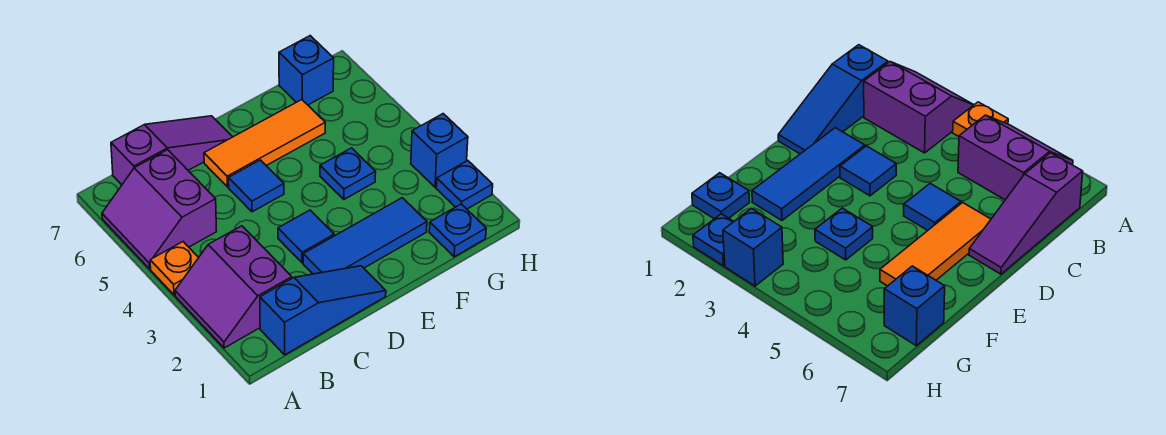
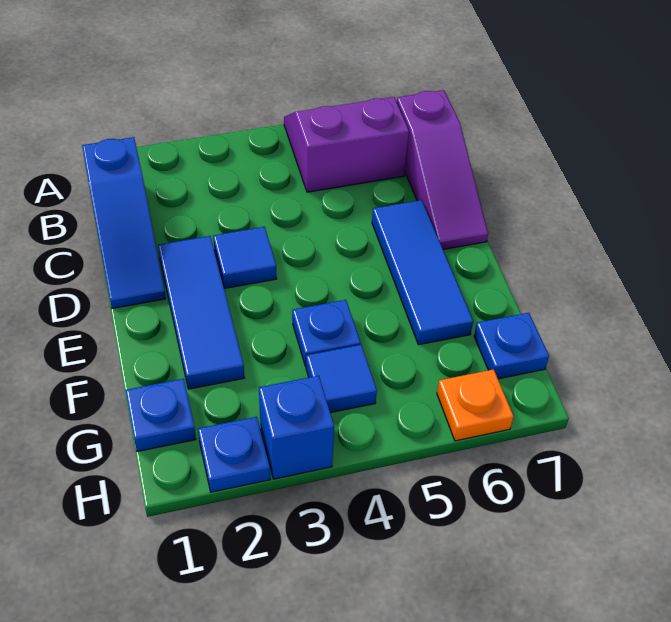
purple slope A2:B3 level 1 top B -> none
orange plate A4 level 1 -> orange plate H6 level 1
blue tile D5 level 1 -> blue tile G4 level 1
orange tile D6:F6 level 1 -> blue tile D6:F6 level 1
blue brick G7 level 1 -> blue plate G7 level 1

